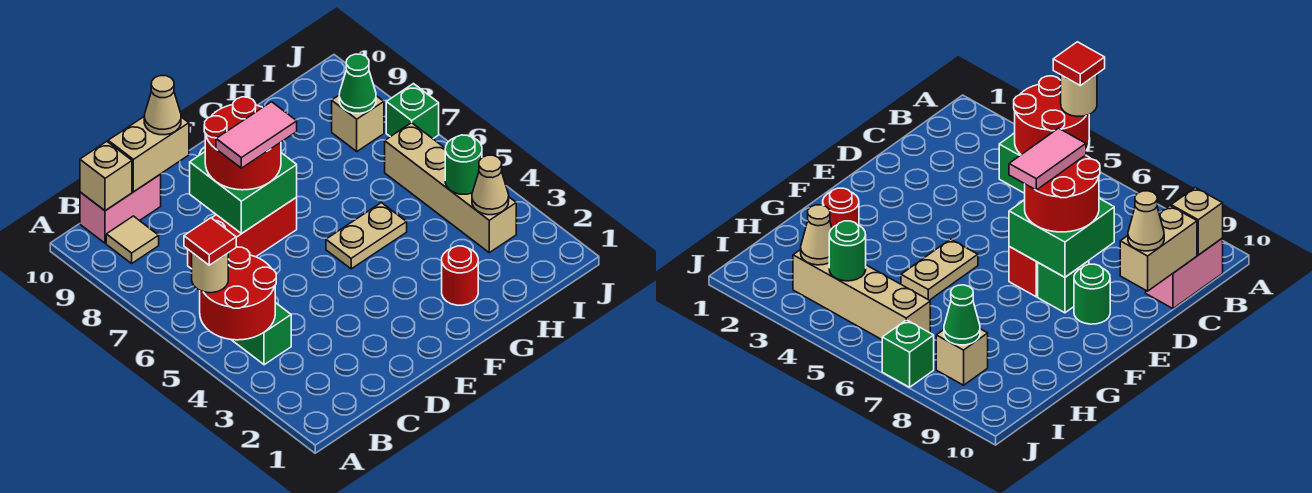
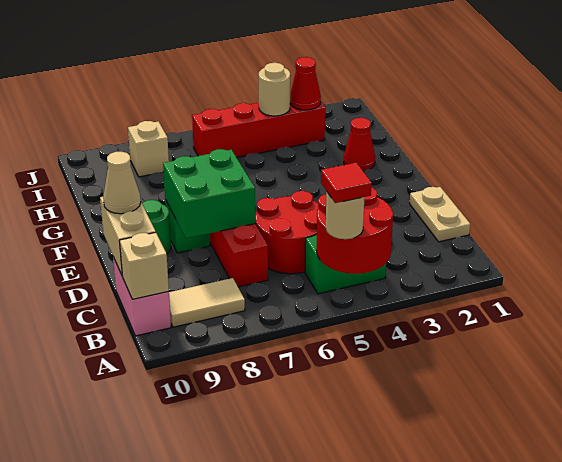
tan tile B9 level 1 -> tan tile B8:B9 level 1
red round brick D7:E8 level 3 -> red round brick C5:D6 level 1
pink tile D7:E7 level 4 -> none
tan plate F5:G5 level 1 -> tan plate C1:D1 level 1
red round brick G2 level 1 -> red cone G2 level 1
tan brick I3:I6 level 1 -> red brick I3:I6 level 1
tan cone I3 level 2 -> red cone I3 level 2
green round brick I4 level 2 -> tan round brick I4 level 2
green cone I8 level 2 -> none
green brick J7 level 1 -> none

